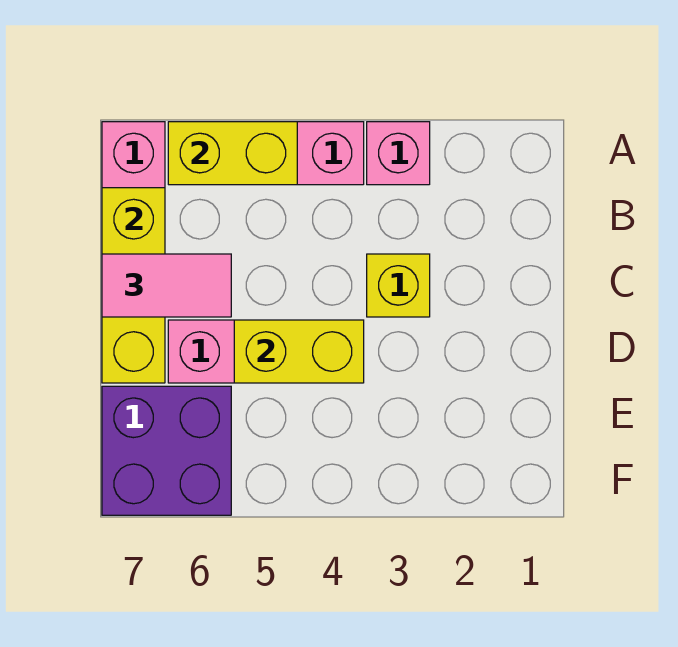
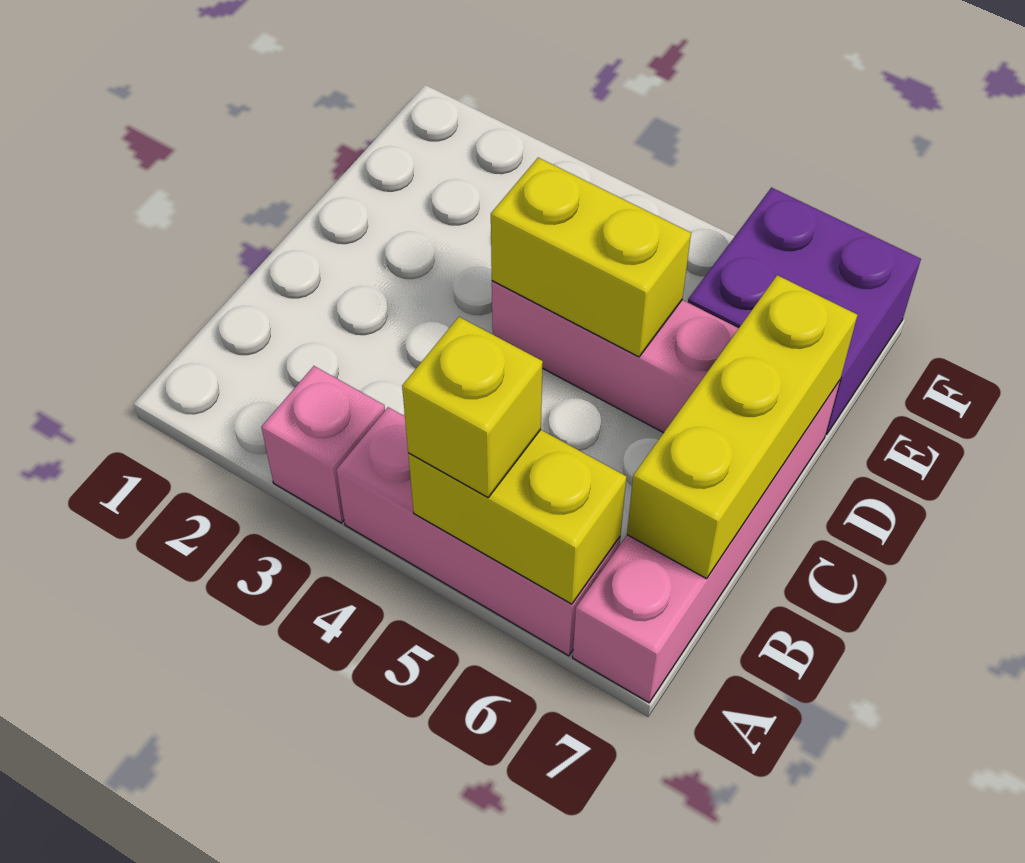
yellow brick C3 level 1 -> yellow brick A5 level 3
pink tile C6:C7 level 3 -> none

